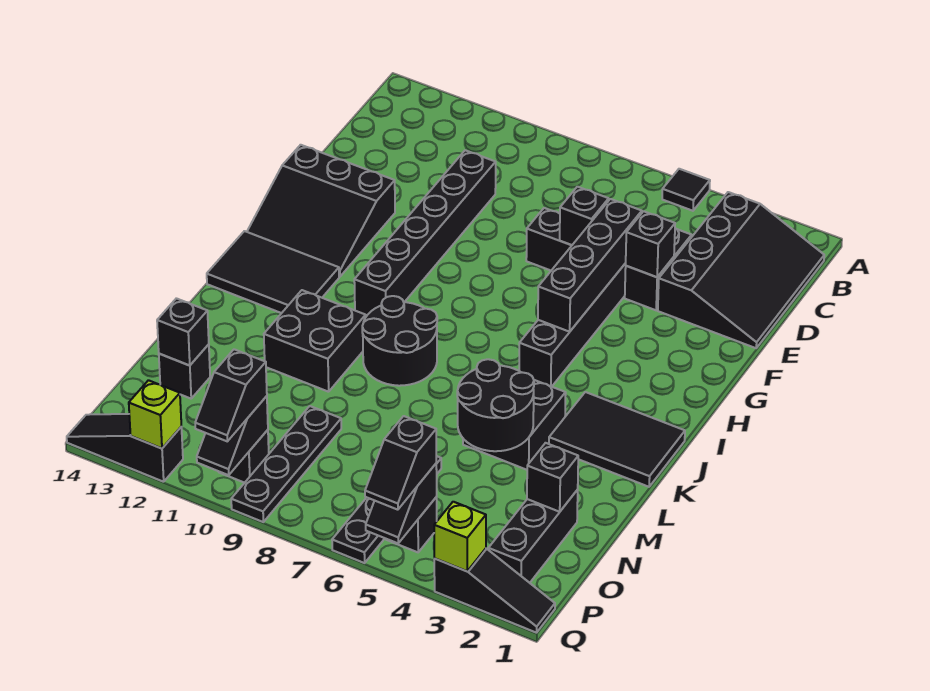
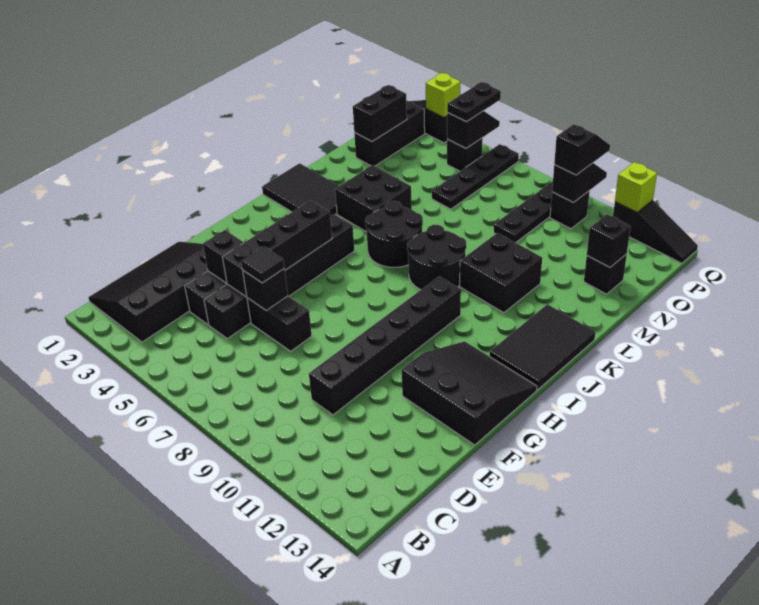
black tile A5 level 1 -> black tile E6 level 3
black tile I12:J14 level 1 -> black tile I13:K14 level 1
black round brick L4:M5 level 2 -> black round brick J6:K7 level 1
black brick N2 level 2 -> black brick N2:O2 level 2
black slope P5:Q5 level 3 top P -> black plate P5:Q5 level 3

